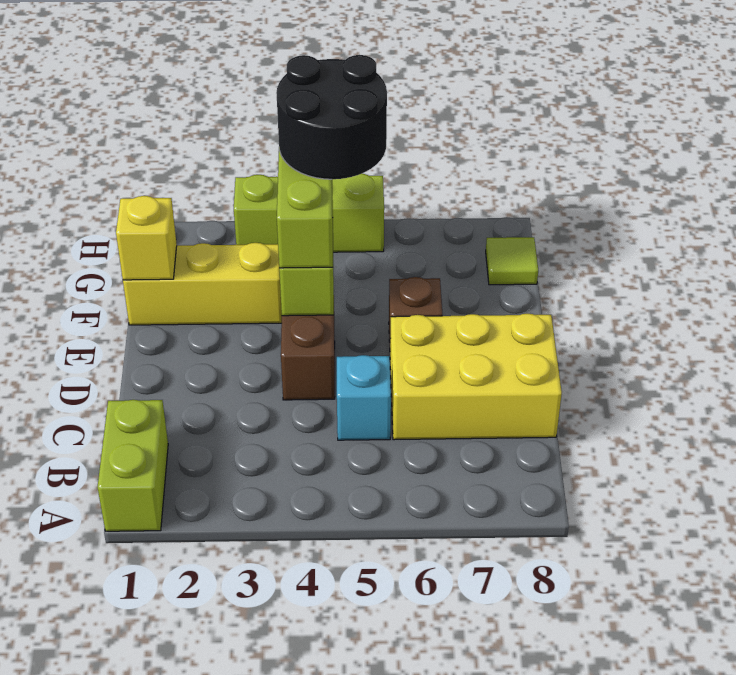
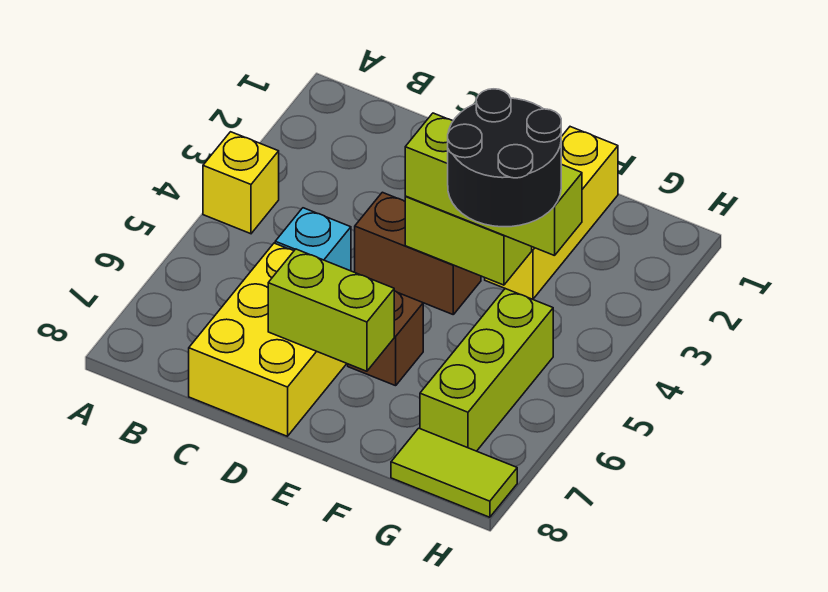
lime brick A1:B1 level 1 -> lime brick D7:E7 level 2
yellow brick F1 level 2 -> yellow brick A4 level 1
lime tile G8 level 1 -> lime tile G8:H8 level 1
lime brick H3:H5 level 1 -> lime brick G5:G7 level 1

